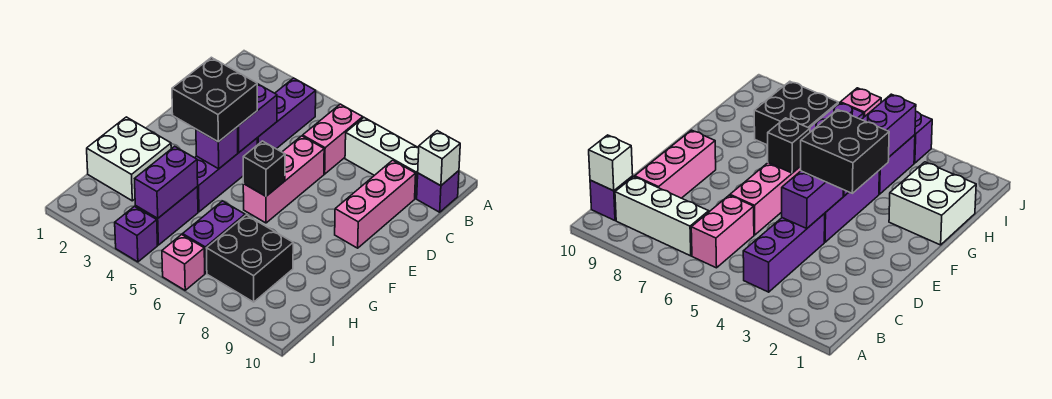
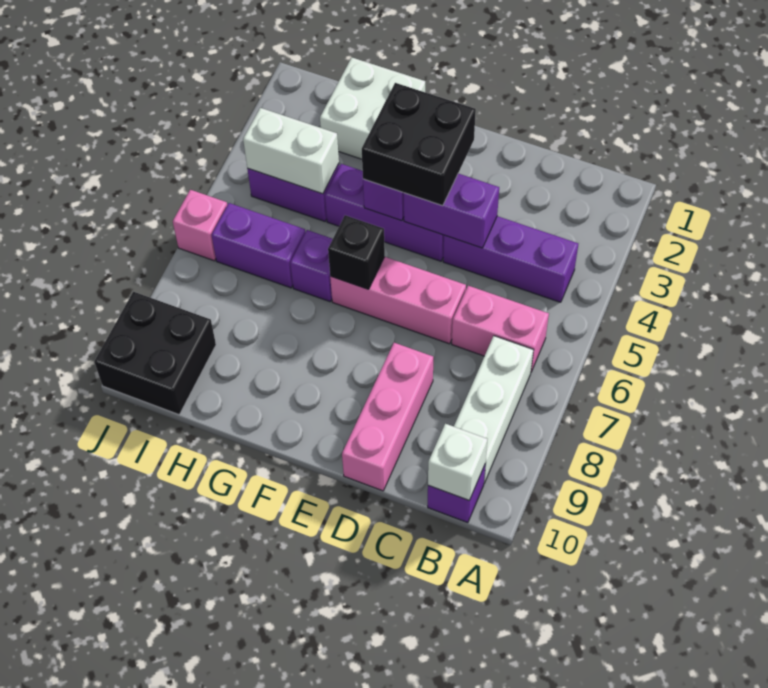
pink brick C9:E9 level 1 -> pink brick D8:D10 level 1
purple brick H4:I4 level 2 -> white brick H4:I4 level 2
black brick H7:I8 level 1 -> black brick I9:J10 level 1
purple brick J4 level 1 -> purple brick G6 level 1

